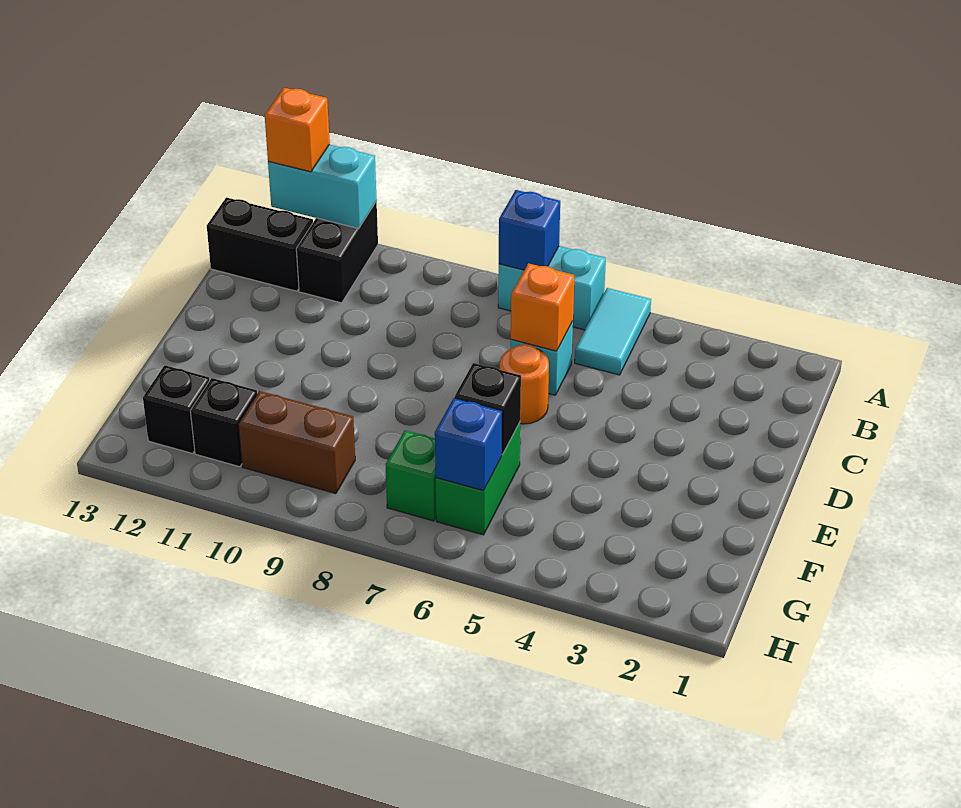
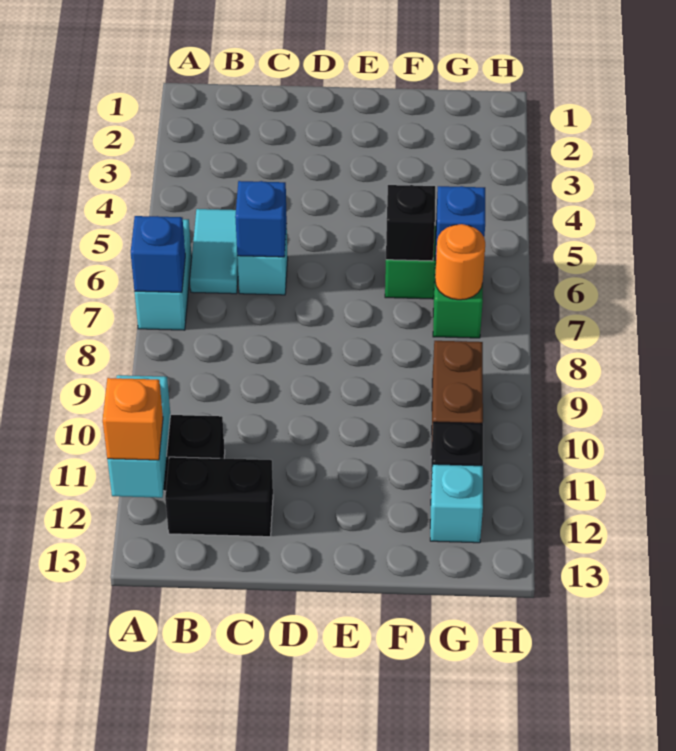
cyan tile A5:B5 level 1 -> cyan tile B5:B6 level 1
black brick B12:B13 level 1 -> black brick B12:C12 level 1
orange brick C6 level 2 -> blue brick C6 level 2
orange round brick D6 level 1 -> orange round brick G7 level 2
black brick G12 level 1 -> cyan brick G12 level 1

